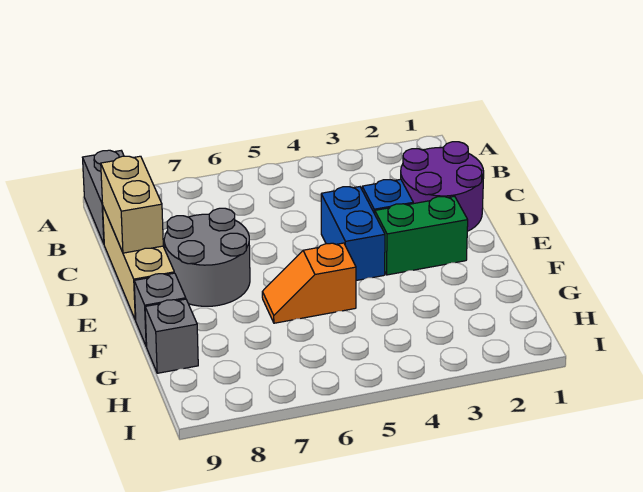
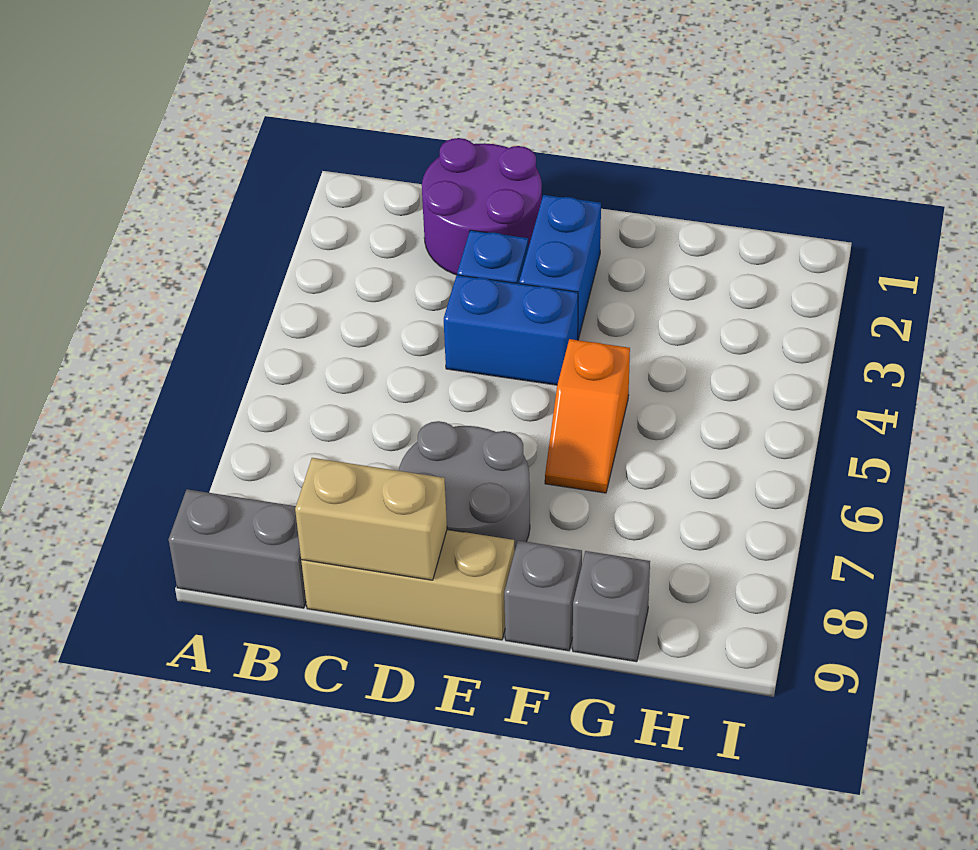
green brick E2:E3 level 1 -> blue brick E2:E3 level 1

